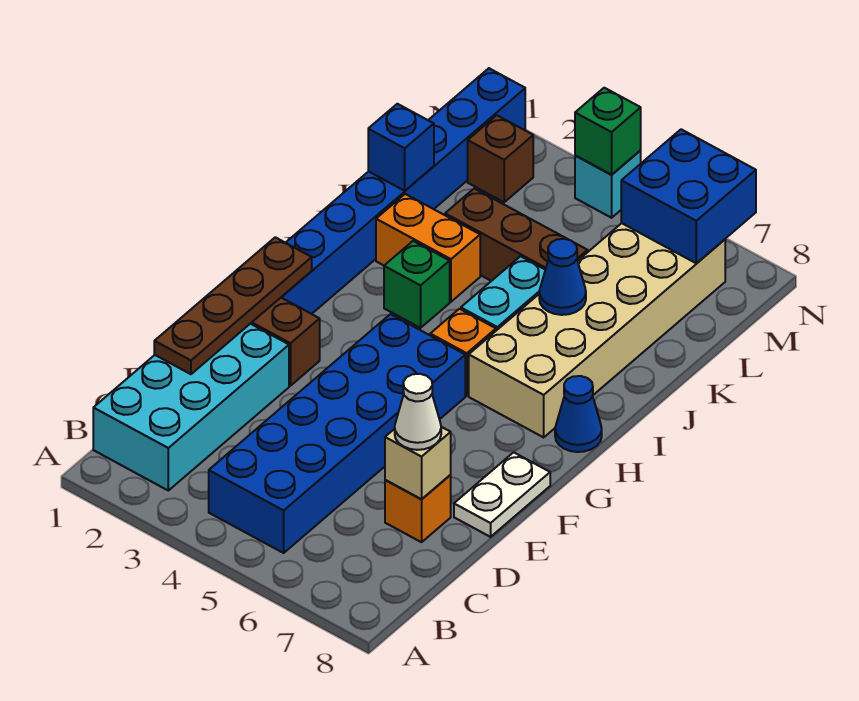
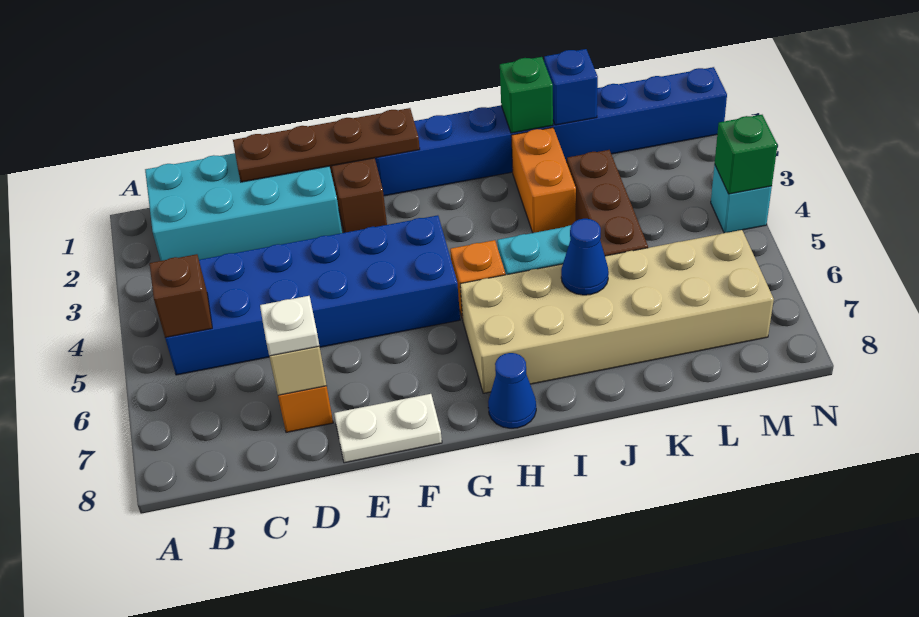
white cone D7 level 3 -> white plate D7 level 3
green brick I3 level 1 -> green brick J1 level 2
brown brick M2 level 1 -> brown brick B5 level 2
blue brick M6:N7 level 2 -> none

